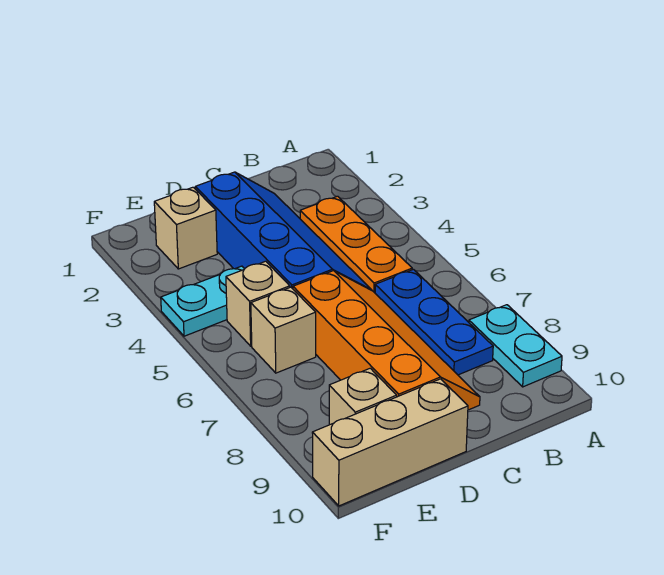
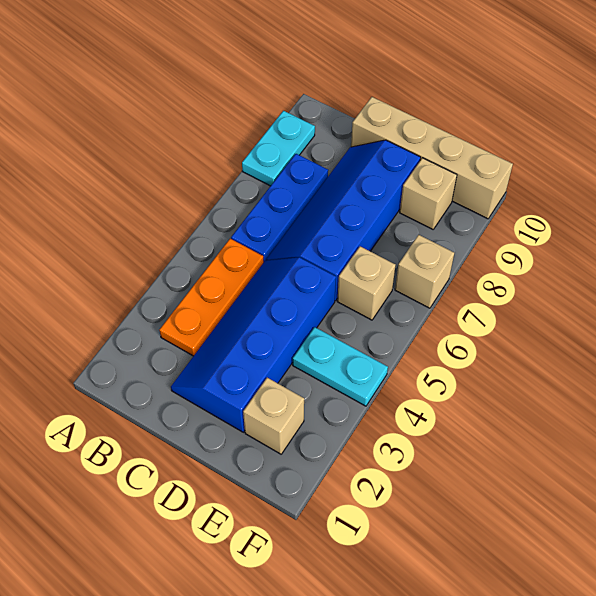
orange slope C6:D9 level 1 top D -> blue slope C6:D9 level 1 top D
tan brick D10:F10 level 1 -> tan brick C10:F10 level 1
tan brick E5 level 1 -> tan brick F7 level 1

